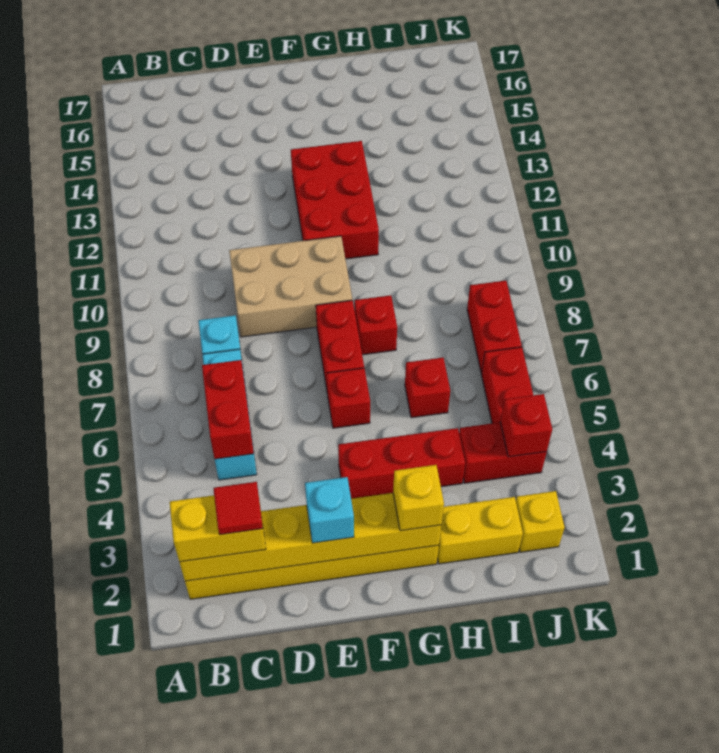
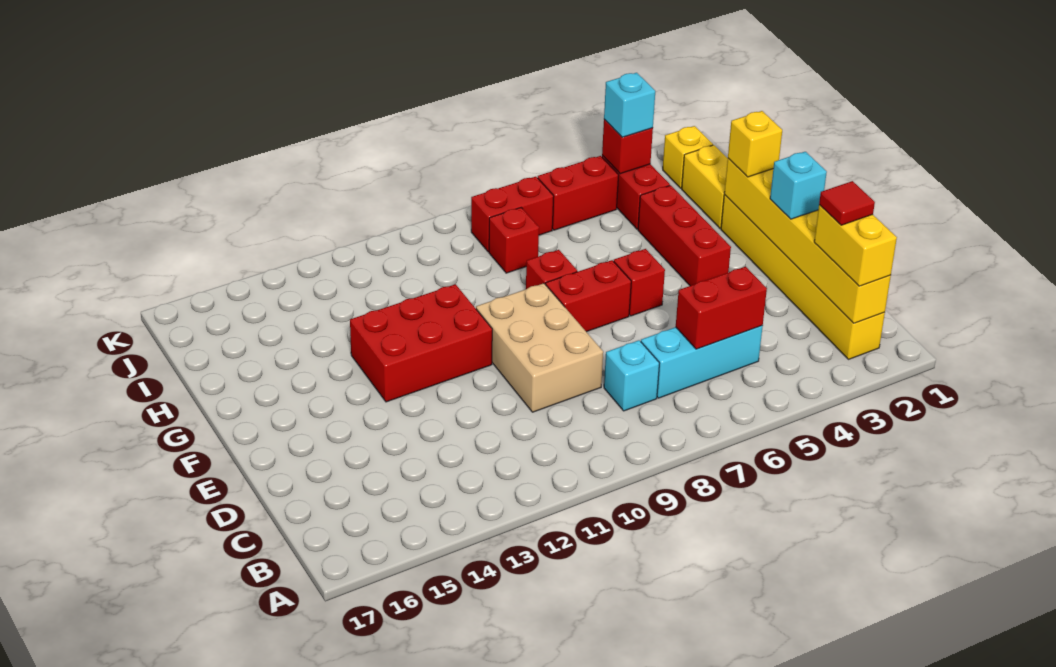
red brick H6 level 1 -> red brick I8 level 1
none -> cyan brick J4 level 3

